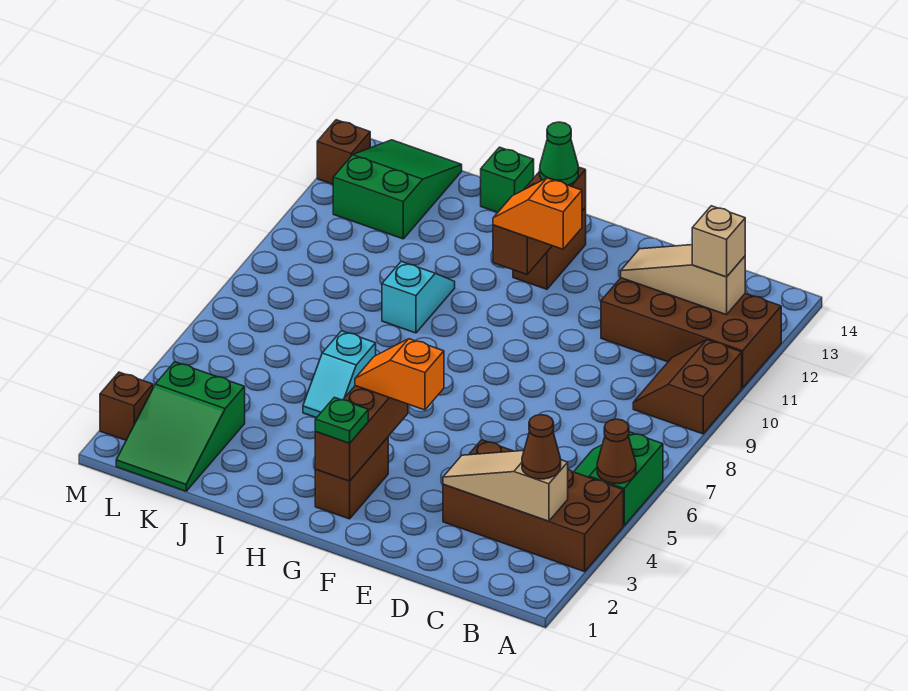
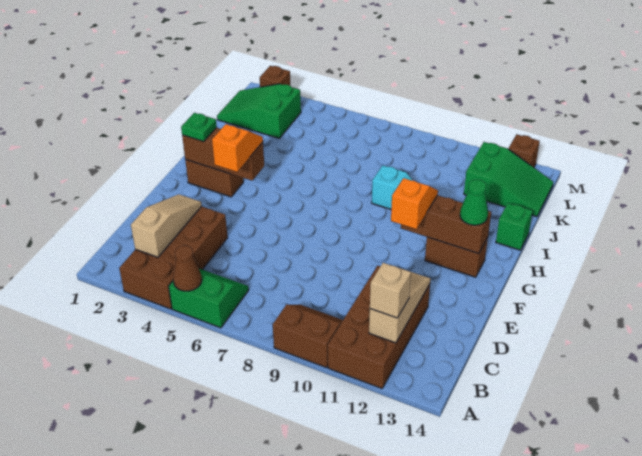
brown cone B3 level 3 -> none
cyan slope I5:I6 level 1 top 6 -> none

